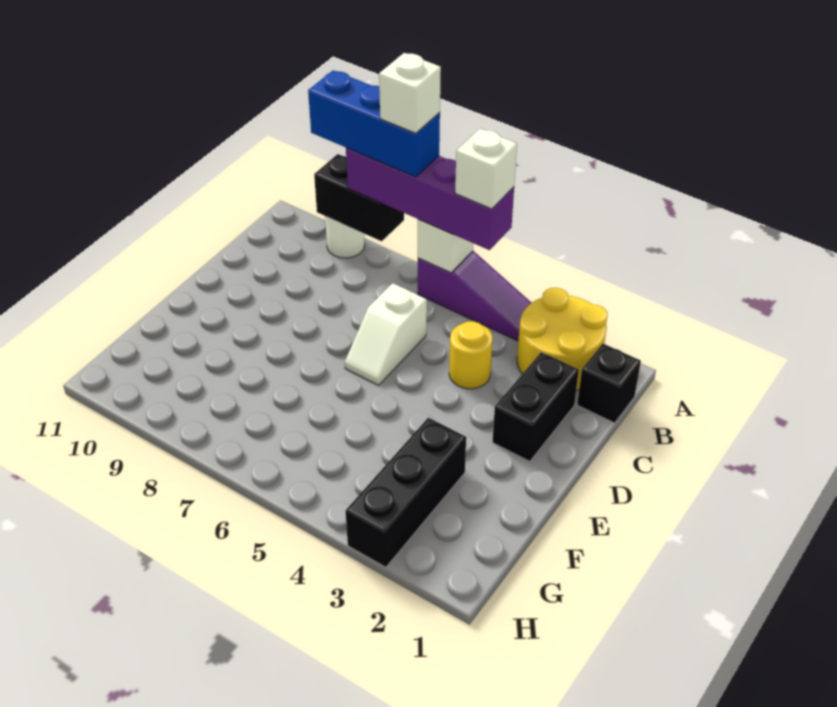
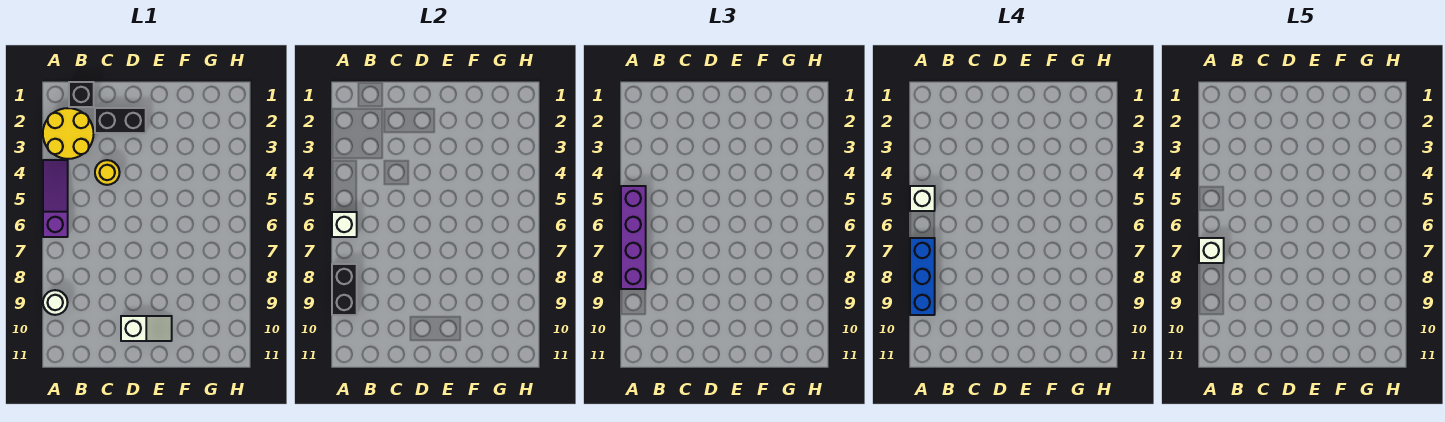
white slope C6:D6 level 1 top C -> white slope D10:E10 level 1 top D
black brick F3:H3 level 1 -> none

